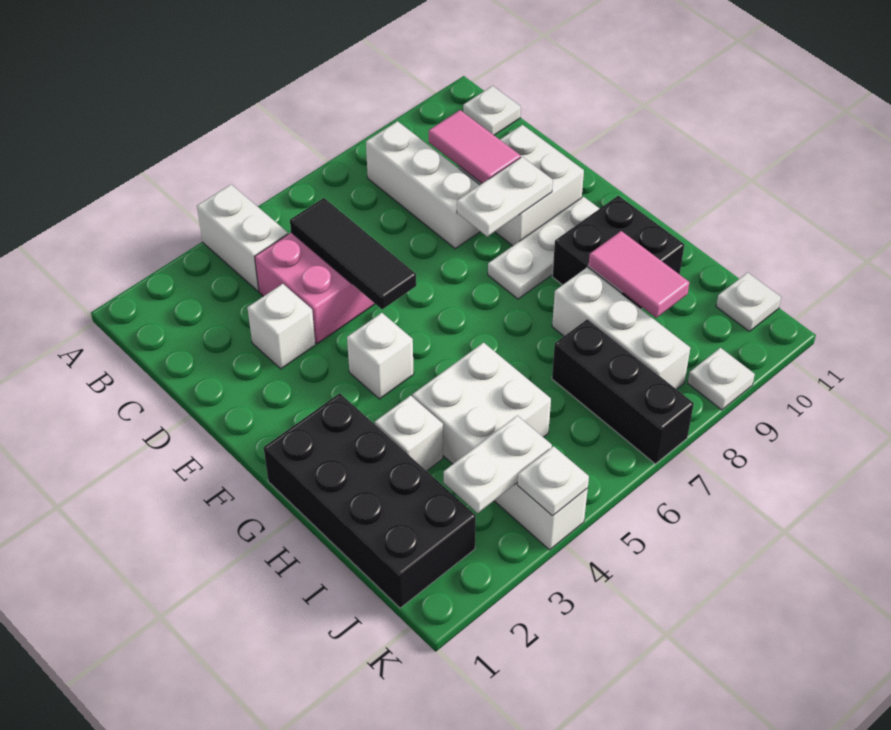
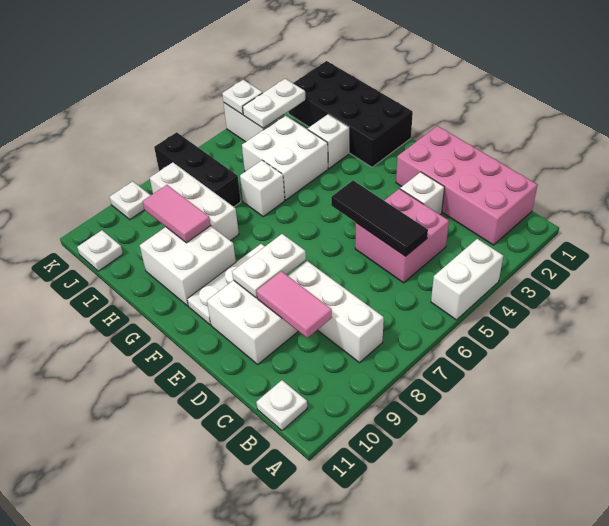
white brick A4:B4 level 1 -> white brick A4:A5 level 1
none -> pink brick B1:E2 level 1
white brick F4 level 1 -> white brick H6 level 1
black brick G9:H10 level 1 -> white brick G9:H10 level 1

